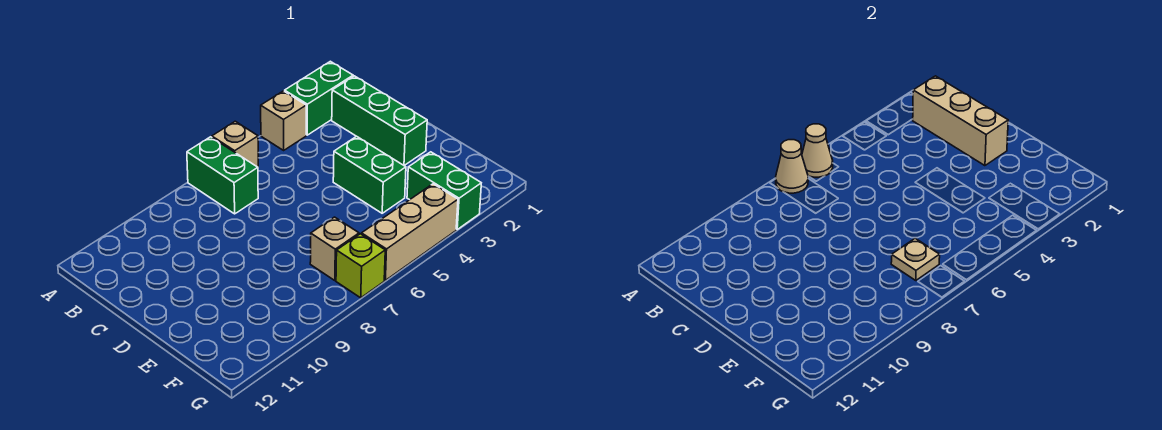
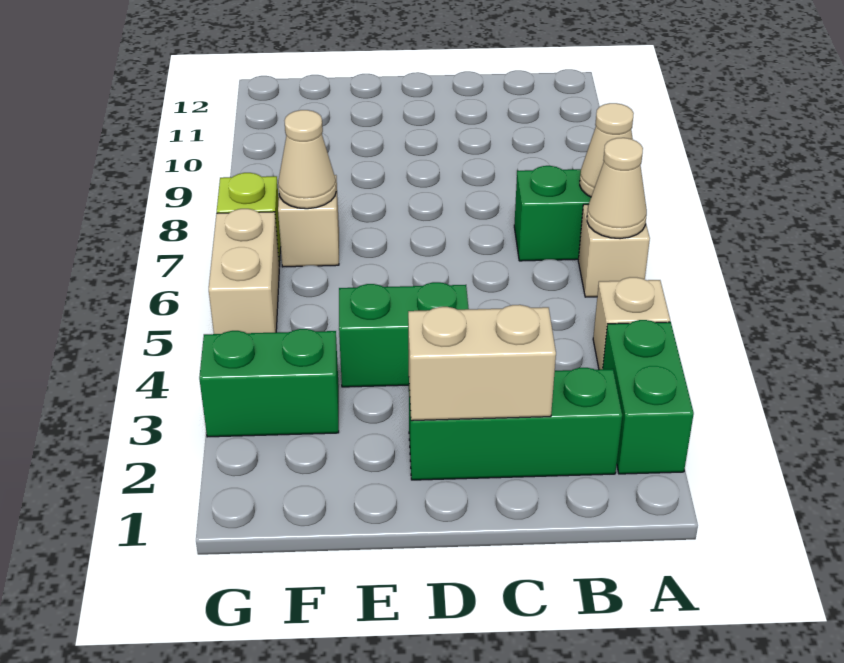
tan brick B2:D2 level 2 -> tan brick C2:D2 level 2
tan plate F7 level 2 -> tan cone F7 level 2
tan brick G4:G6 level 1 -> tan brick G5:G6 level 1

